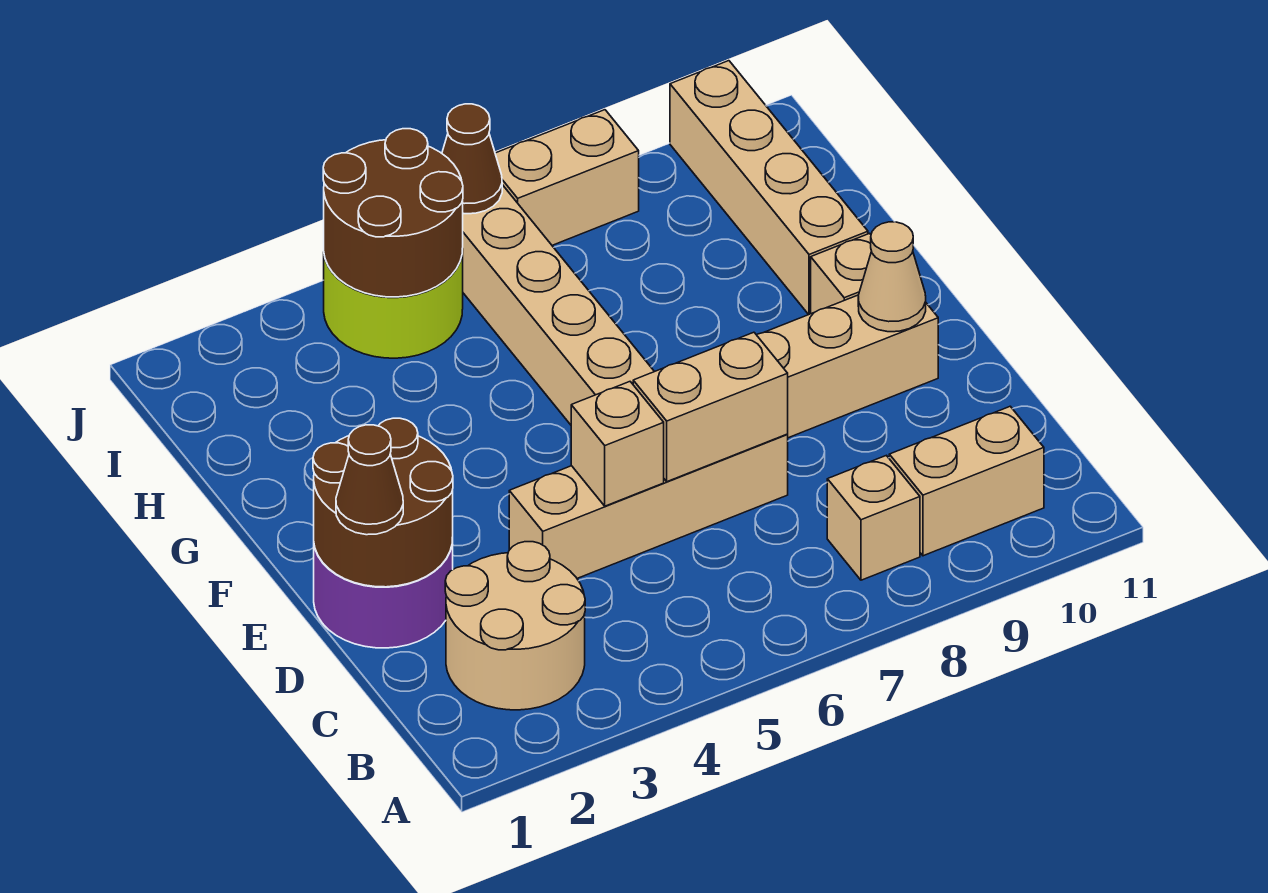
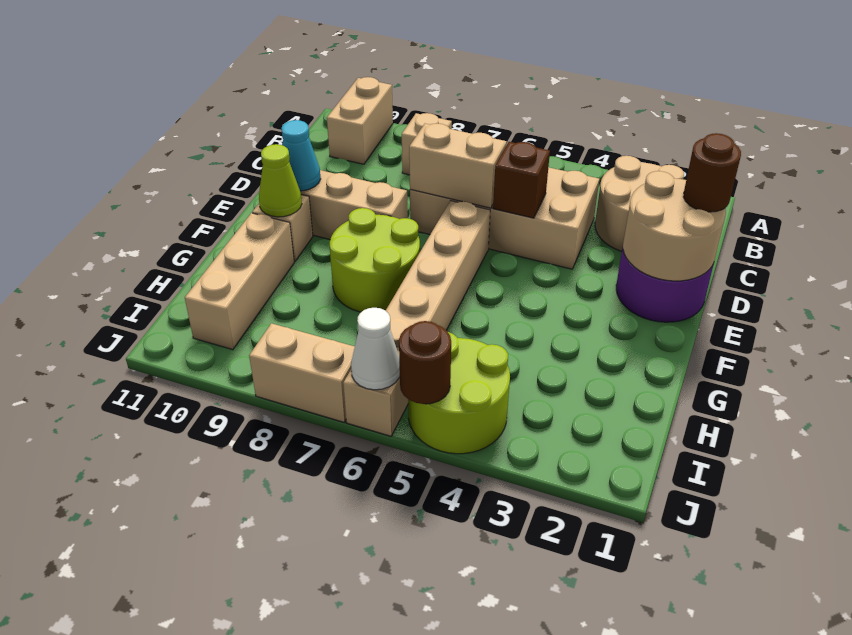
tan brick B9:B10 level 1 -> tan brick A10:B10 level 1
brown round brick D1:E2 level 2 -> tan round brick D1:E2 level 2
brown cone D1 level 3 -> brown round brick D1 level 3
tan brick D4:D7 level 1 -> tan brick C4:D7 level 1
tan brick D5 level 2 -> brown brick D5 level 2
tan cone E10 level 2 -> cyan cone E10 level 2
none -> lime round brick F7:G8 level 1
none -> lime cone F10 level 2
tan brick G10:J10 level 1 -> tan brick G10:I10 level 1
brown round brick I4:J5 level 2 -> brown round brick J5 level 2
brown cone J6 level 2 -> white cone J6 level 2

